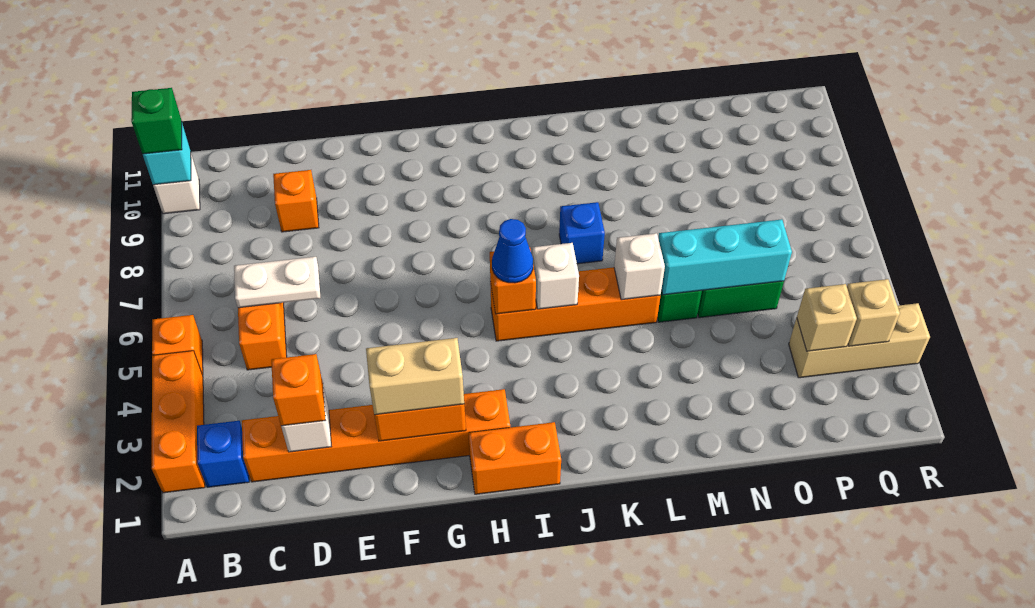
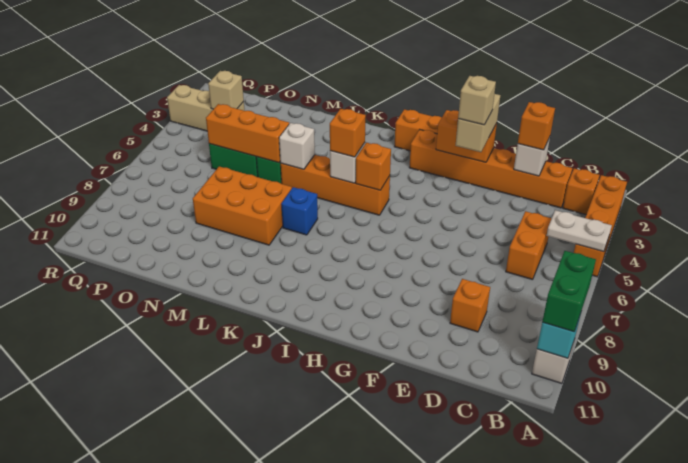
green brick A10 level 3 -> green brick A9:A10 level 3
blue brick B2 level 1 -> orange brick B2 level 1
white plate C6:D6 level 2 -> white plate A5:B5 level 2
tan brick F2:G2 level 3 -> tan brick F2:F3 level 3
blue cone I5 level 3 -> none
none -> orange brick J5 level 3
none -> orange brick L7:N8 level 1
cyan brick M5:O5 level 2 -> orange brick M5:O5 level 2
tan brick Q3 level 2 -> tan brick F3 level 4

